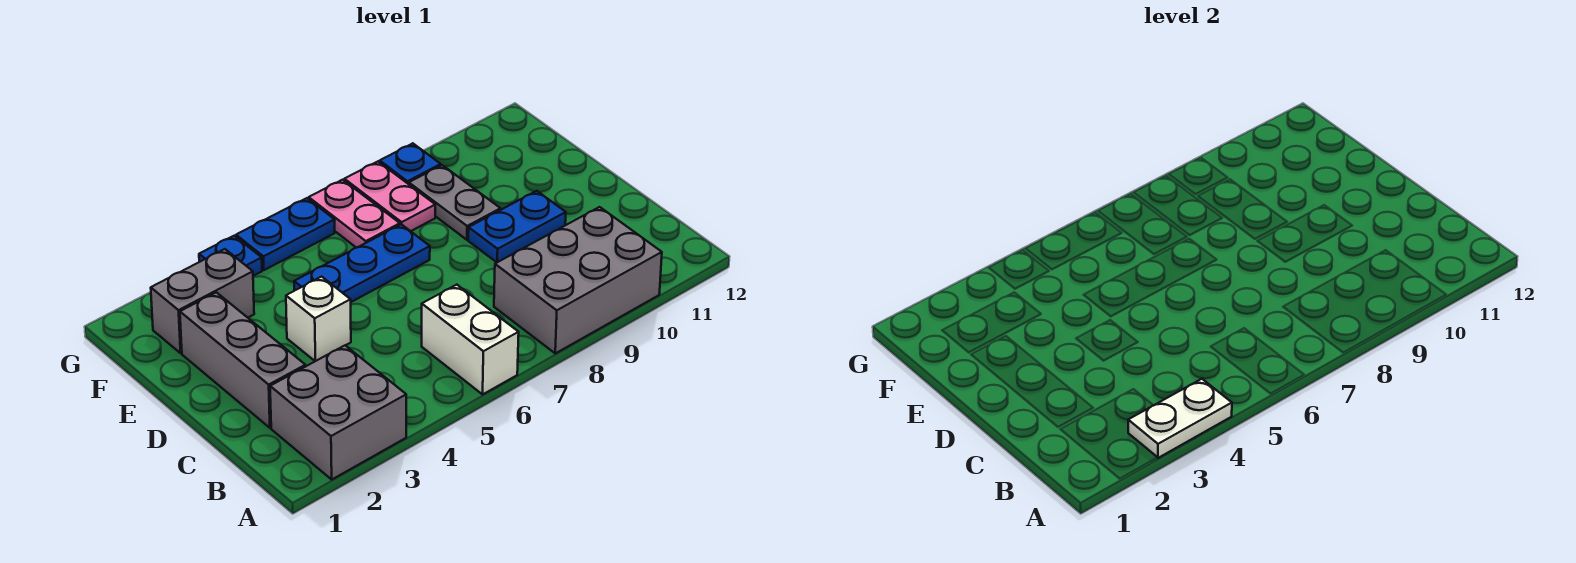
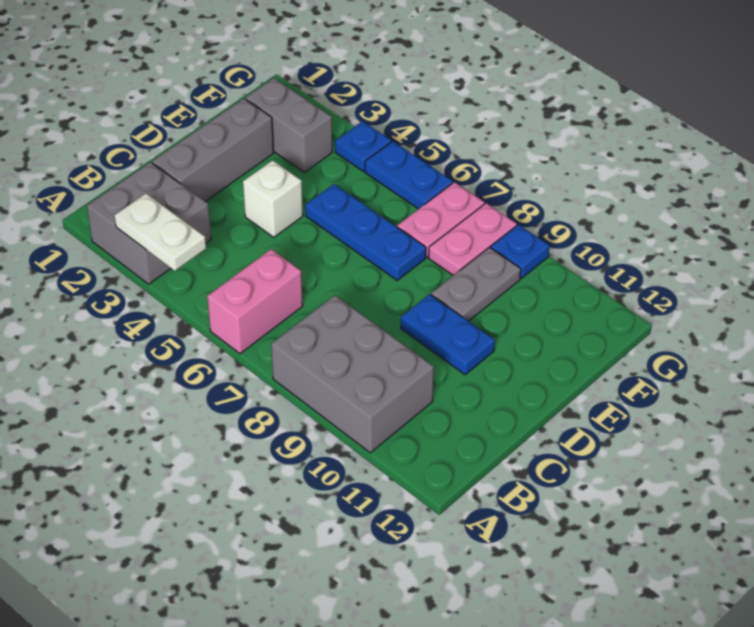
white brick A6:B6 level 1 -> pink brick A6:B6 level 1

